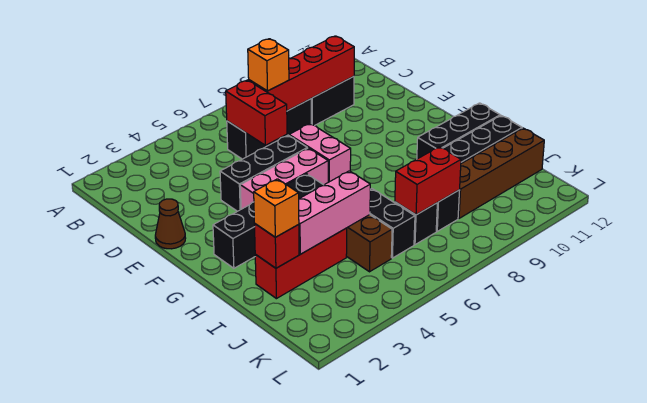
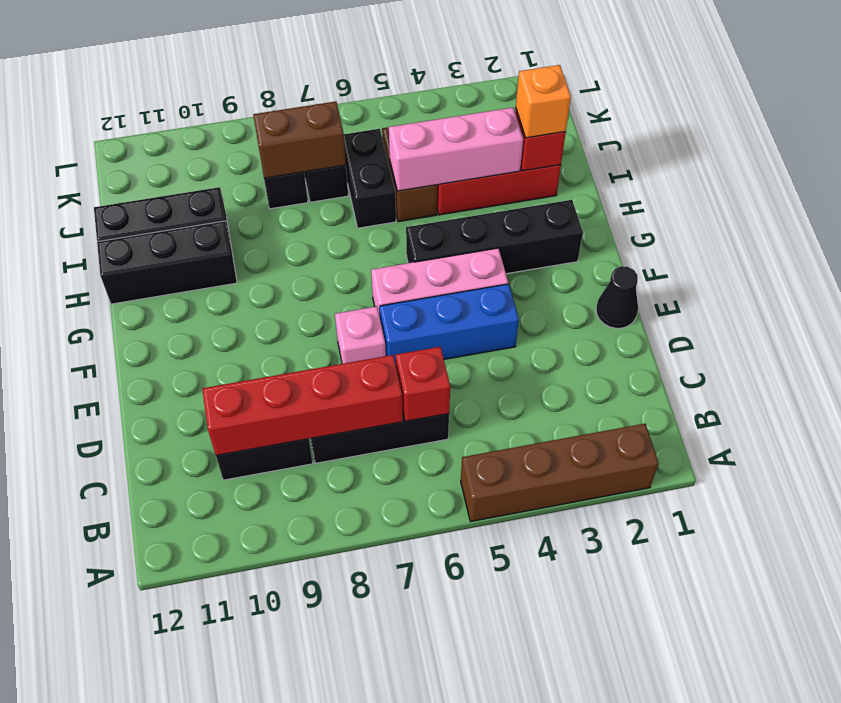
red brick C6:D6 level 2 -> red brick C6 level 2
orange brick C7 level 3 -> none
brown cone E1 level 1 -> black cone E1 level 1
black brick E4:E6 level 1 -> blue brick E4:E6 level 1
pink brick E7:F7 level 1 -> pink brick E7 level 1
red brick J7:J8 level 2 -> brown brick J7:J8 level 2
brown brick J9:J12 level 1 -> brown brick A2:A5 level 1

